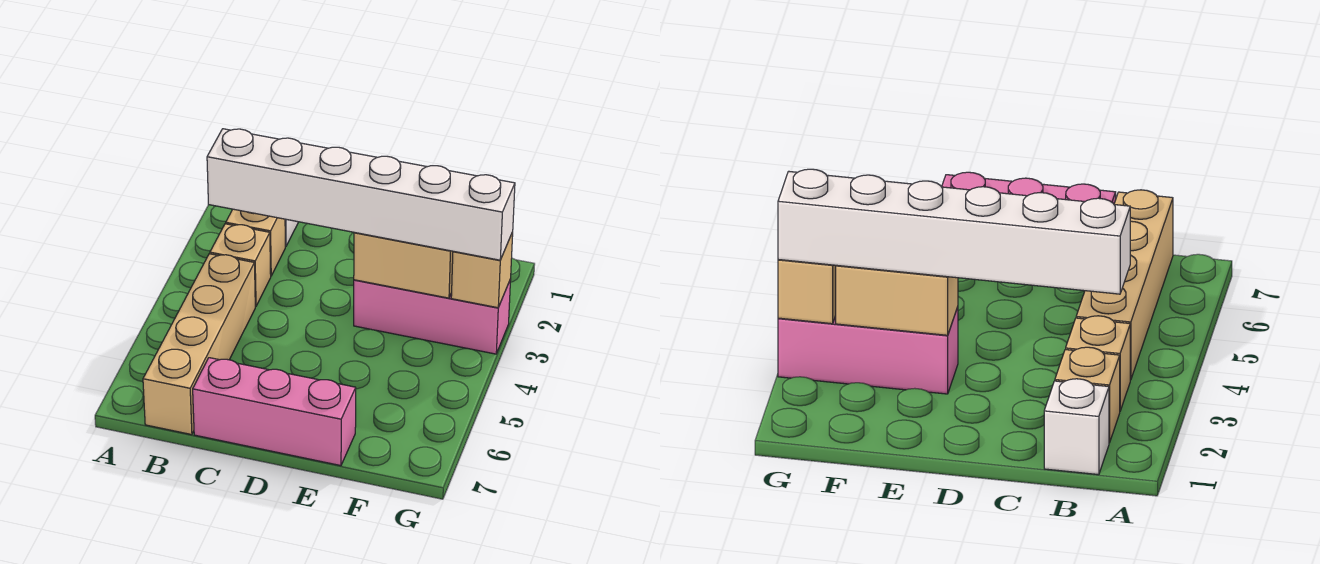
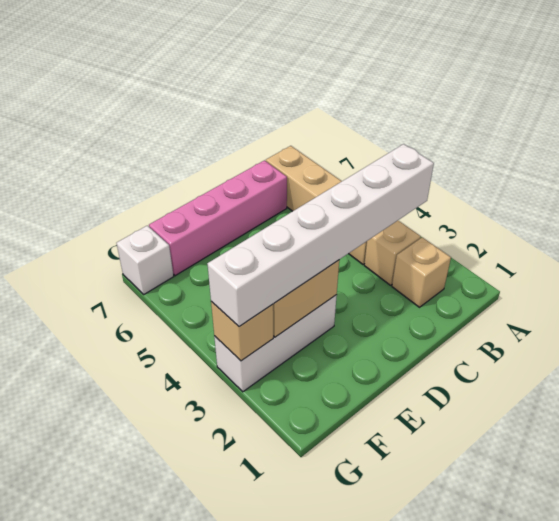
white brick B1 level 1 -> white brick G7 level 1
pink brick C7:E7 level 1 -> pink brick C7:F7 level 1
pink brick E3:G3 level 1 -> white brick E3:G3 level 1

